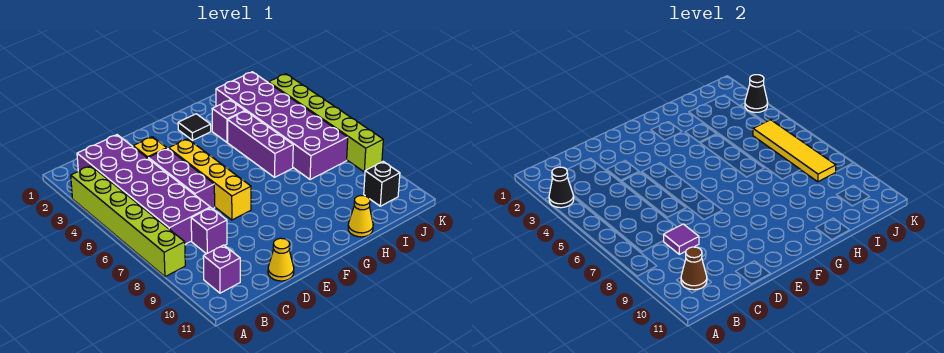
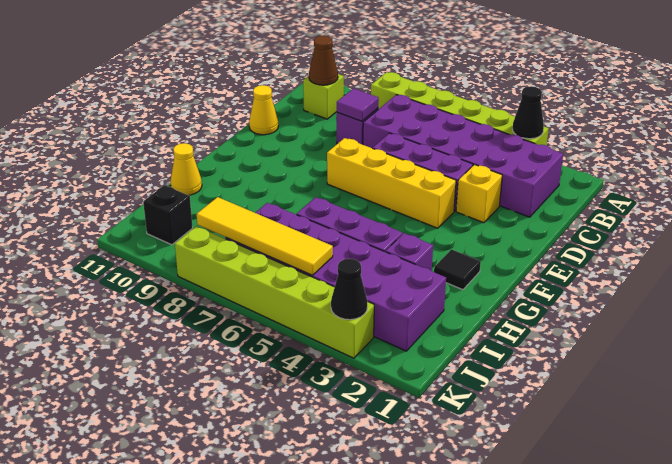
purple brick B10 level 1 -> lime brick B10 level 1

